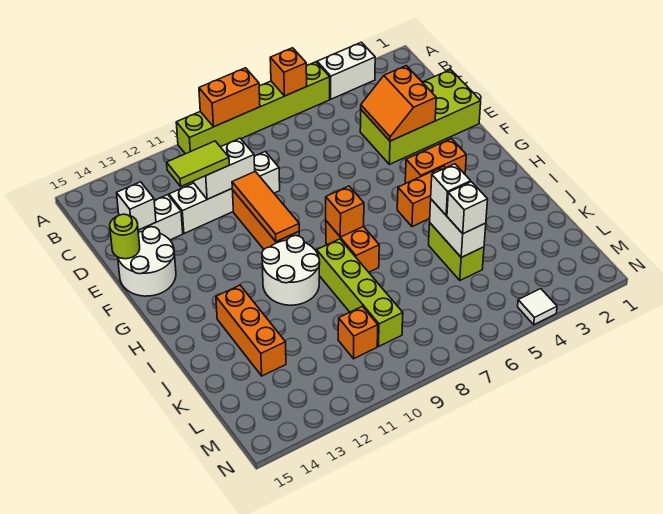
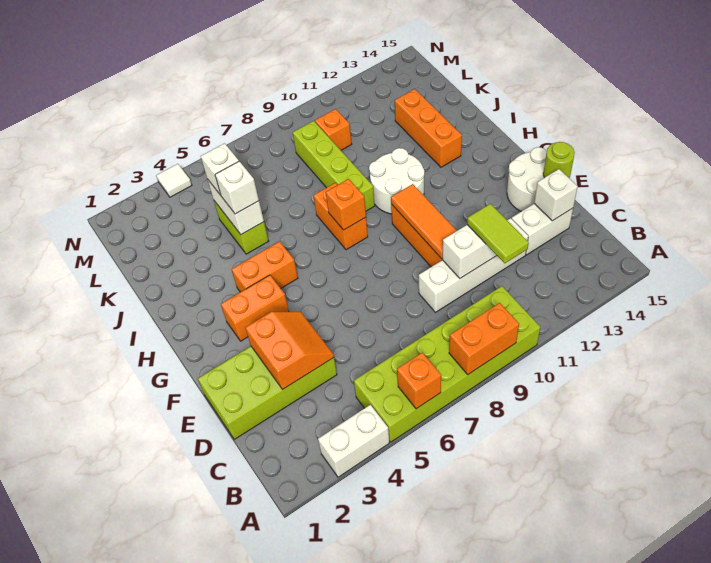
lime brick A5:A10 level 1 -> lime brick A5:B10 level 1
lime tile D11:D12 level 3 -> lime tile C11:D11 level 3

